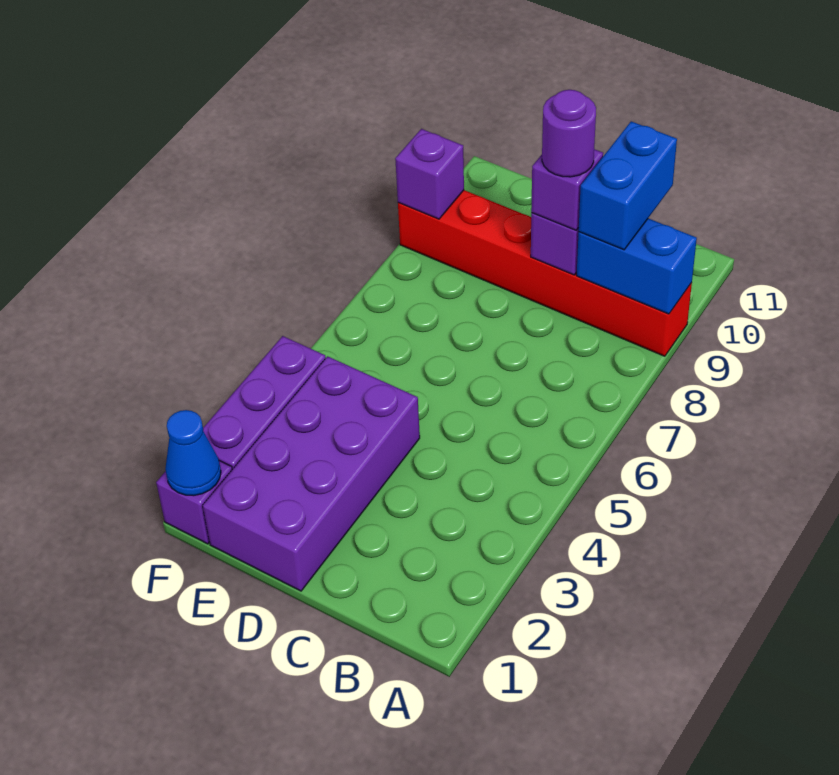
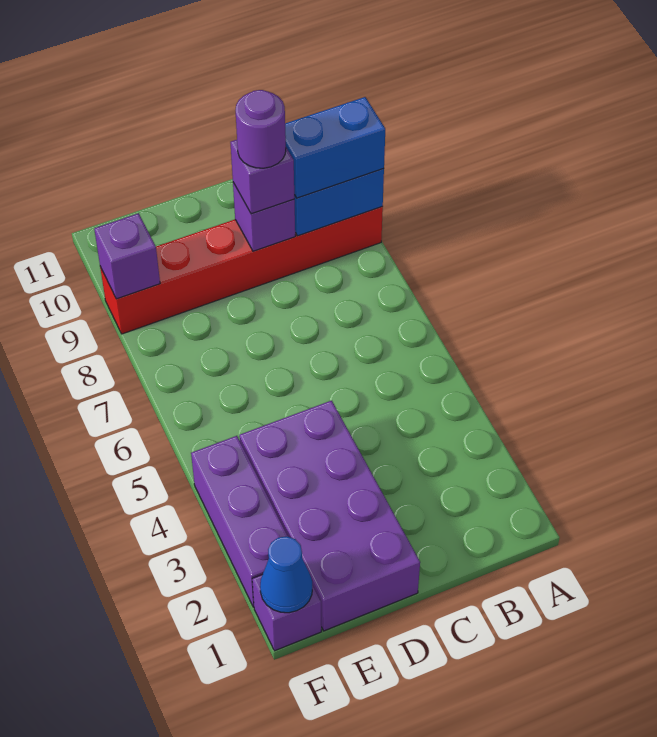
blue brick B9:B10 level 3 -> blue brick A9:B9 level 3

